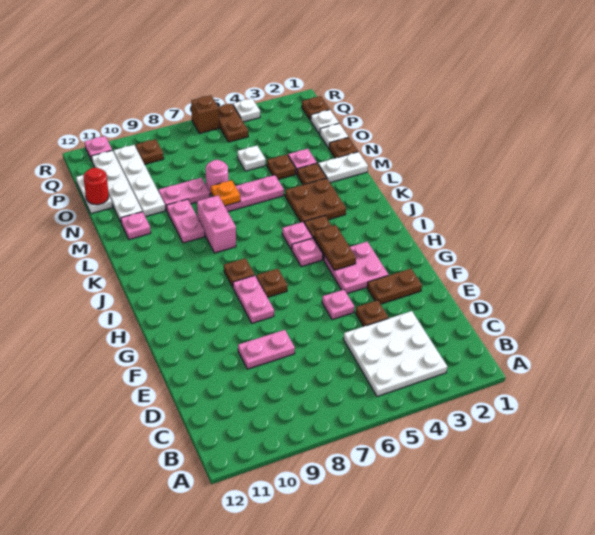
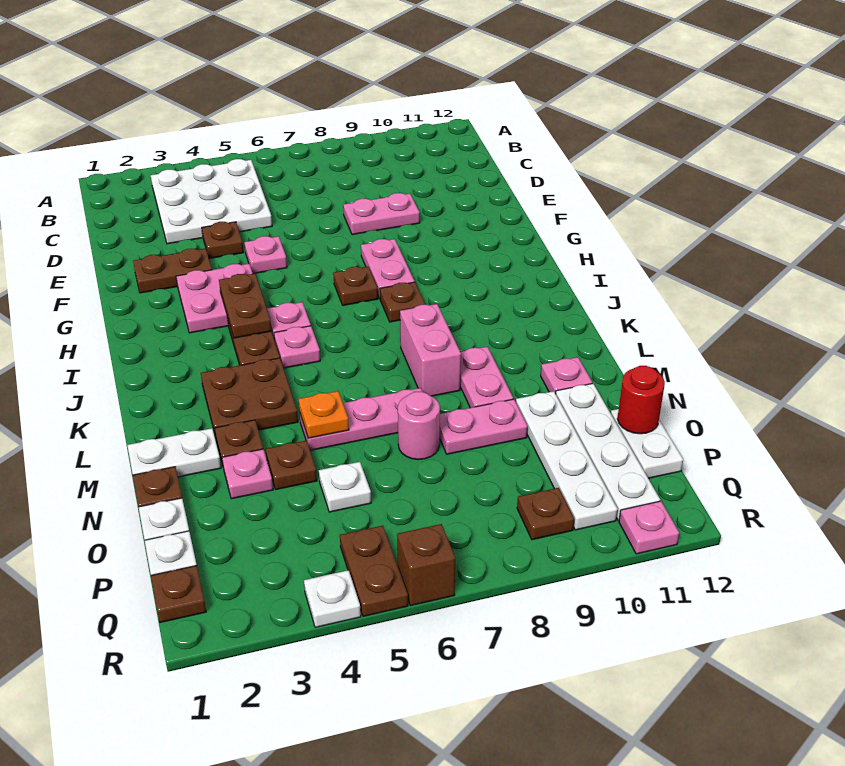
orange plate M7 level 2 -> orange plate M5 level 2

